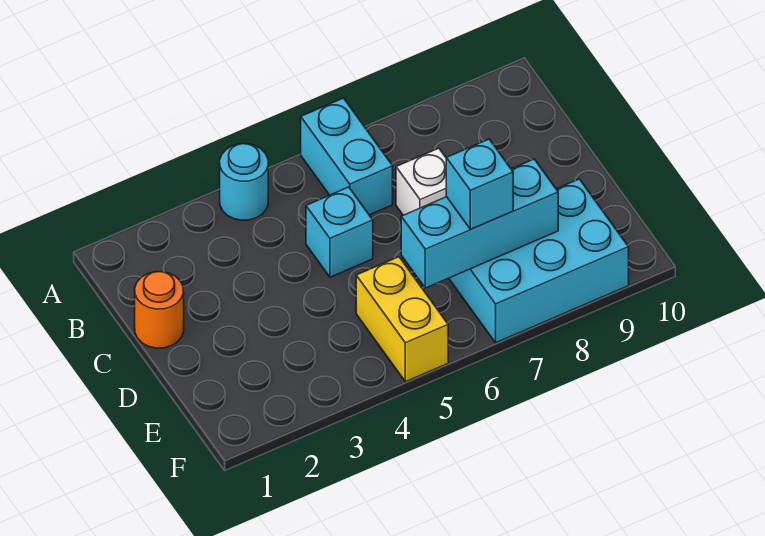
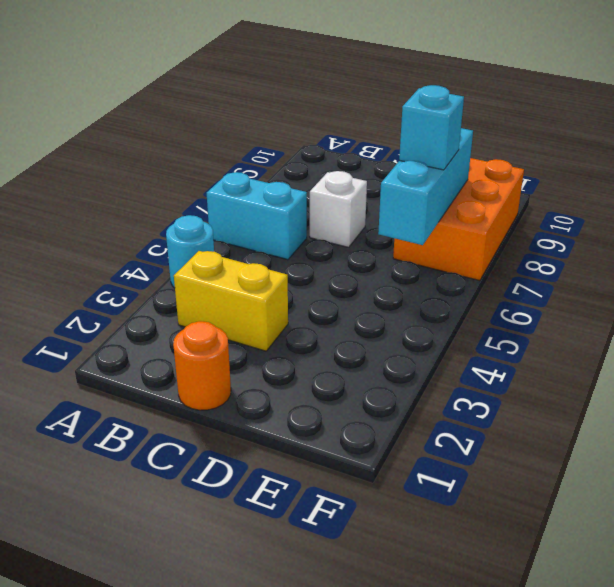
cyan brick C5 level 1 -> none
yellow brick E5:F5 level 1 -> yellow brick B3:C3 level 1
cyan brick E7:F9 level 1 -> orange brick E7:F9 level 1

